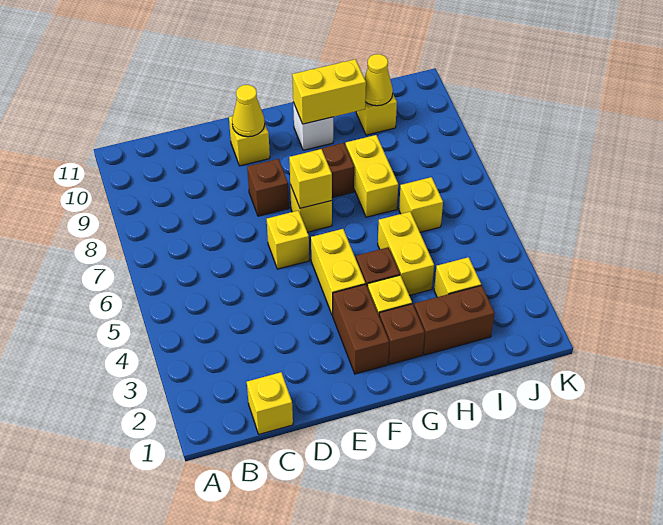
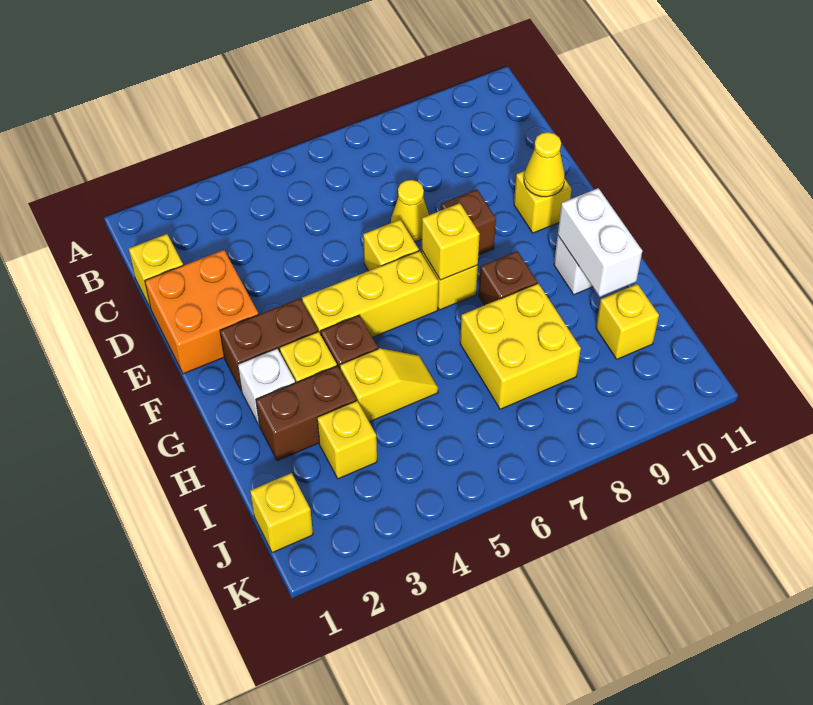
none -> orange brick D1:E2 level 1
yellow brick F4:F5 level 1 -> yellow brick F4:F6 level 1
brown brick G2 level 1 -> white brick G2 level 1
yellow brick G10:H10 level 2 -> white brick G10:H10 level 2
brown brick H2:I2 level 1 -> brown brick H2:H3 level 1
yellow brick H4:H5 level 1 -> yellow slope H4:H5 level 1 top 4
yellow brick H7:H8 level 1 -> yellow brick H7:I8 level 1
yellow brick I6 level 1 -> yellow brick J1 level 1
yellow cone I10 level 2 -> yellow cone D7 level 1

